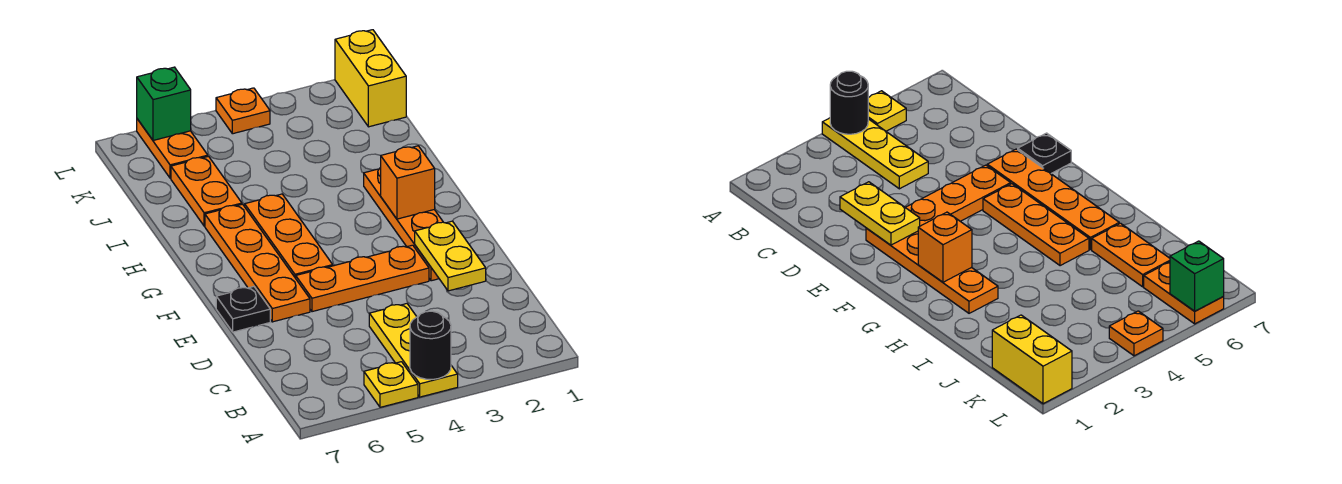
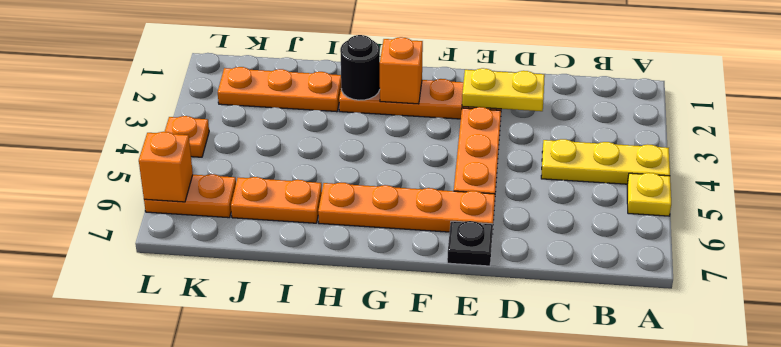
black round brick A4 level 2 -> black round brick H2 level 2
orange plate F5:H5 level 1 -> orange plate I2:K2 level 1
yellow brick K1:L1 level 1 -> none
green brick L6 level 2 -> orange brick L6 level 2

